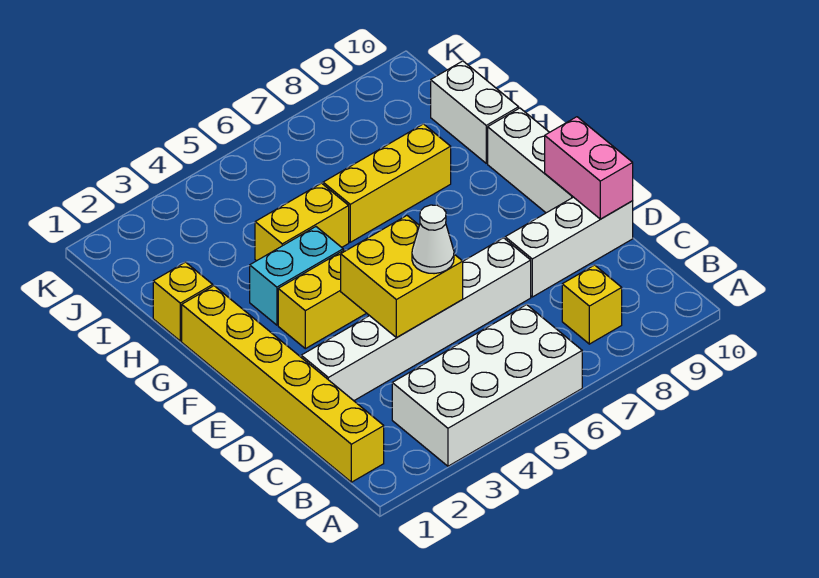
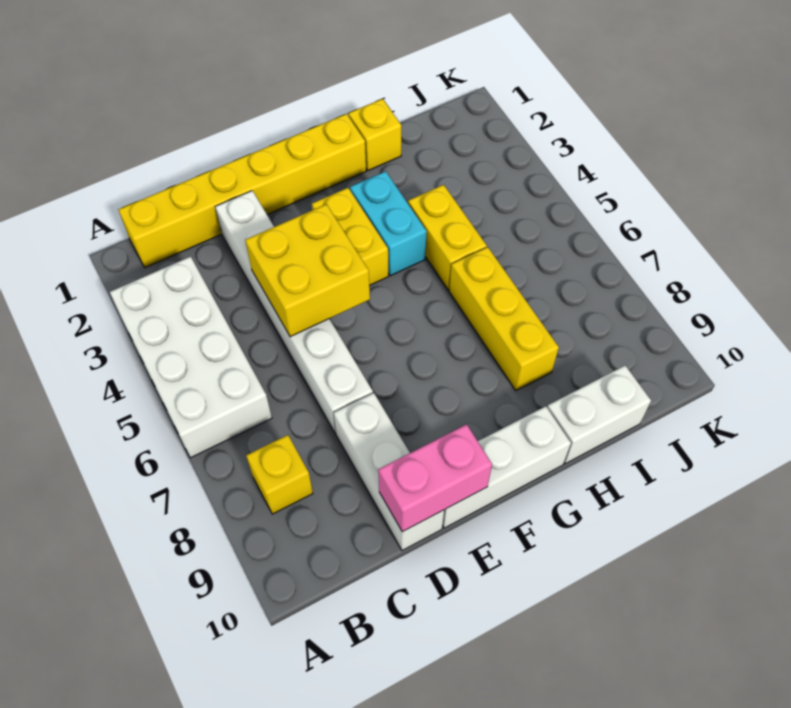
white cone D5 level 3 -> none

